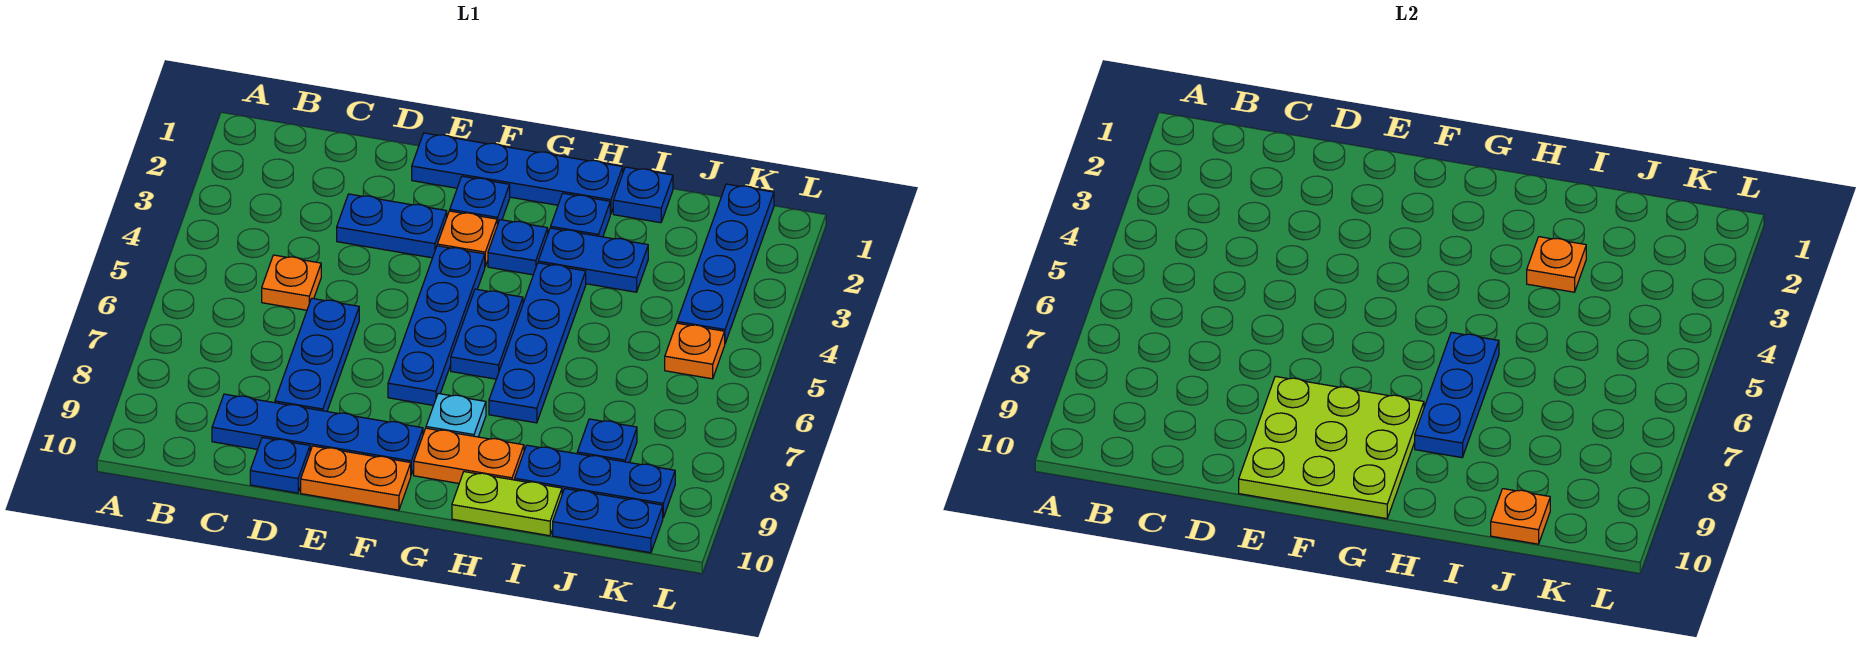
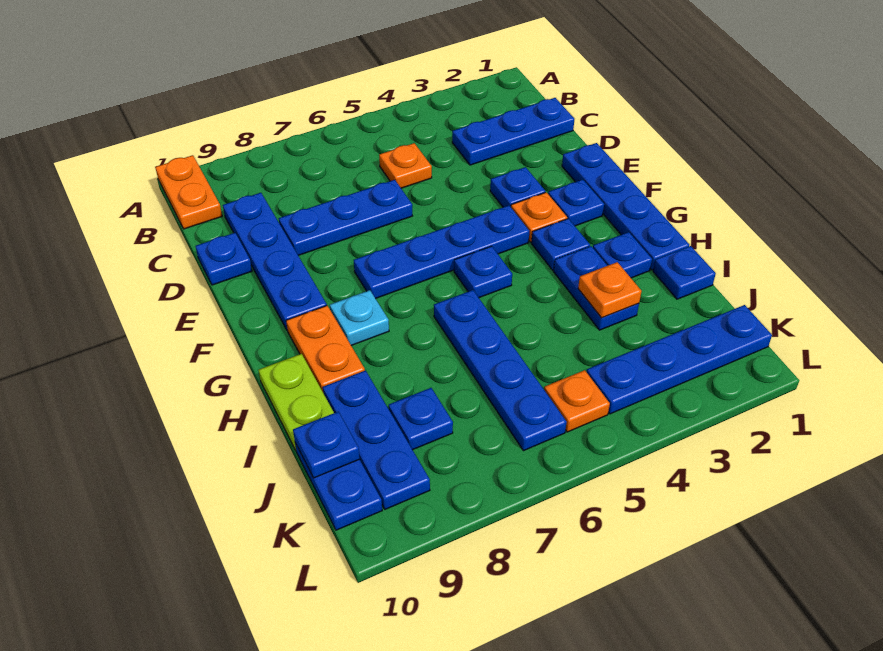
blue plate D3:E3 level 1 -> blue plate E3 level 1
lime plate E8:G10 level 2 -> none
orange plate E10:F10 level 1 -> orange plate A10:B10 level 1
blue plate G5:G6 level 1 -> blue plate G5 level 1
blue plate H4:H7 level 1 -> blue plate H6:K6 level 1
blue plate H6:H8 level 2 -> blue plate C1:C3 level 1
orange plate J10 level 2 -> blue plate J10 level 2

